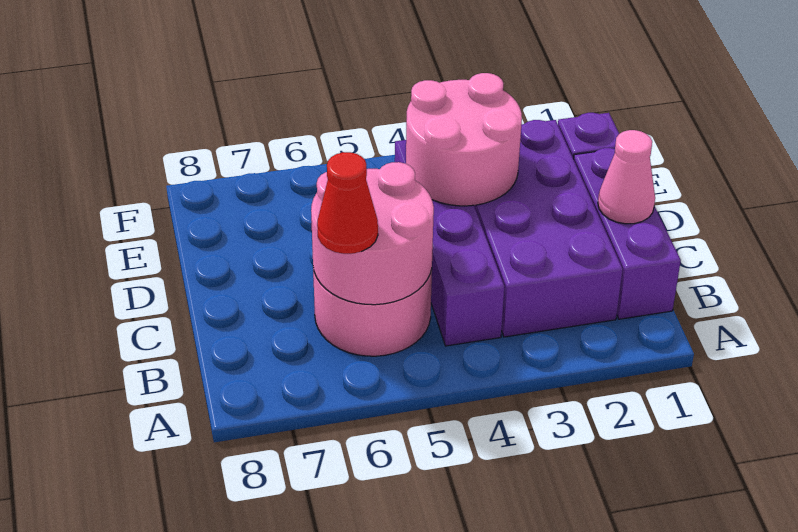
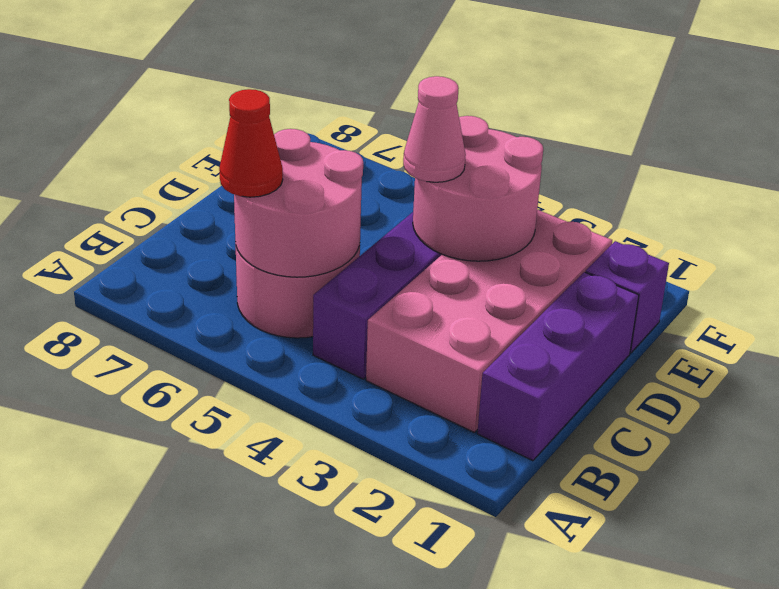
purple brick B2:E3 level 1 -> pink brick B2:E3 level 1
pink cone C1 level 2 -> pink cone D4 level 3

